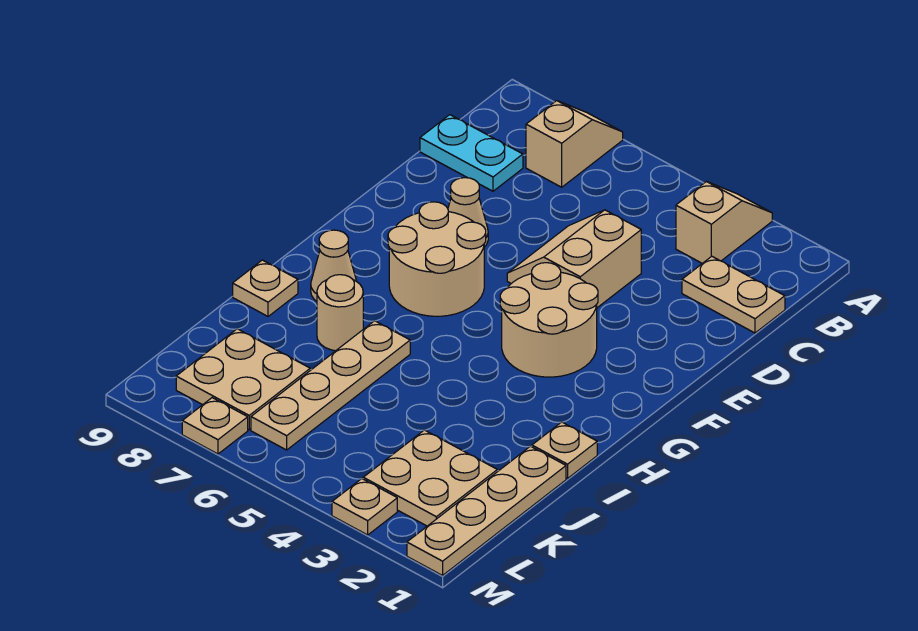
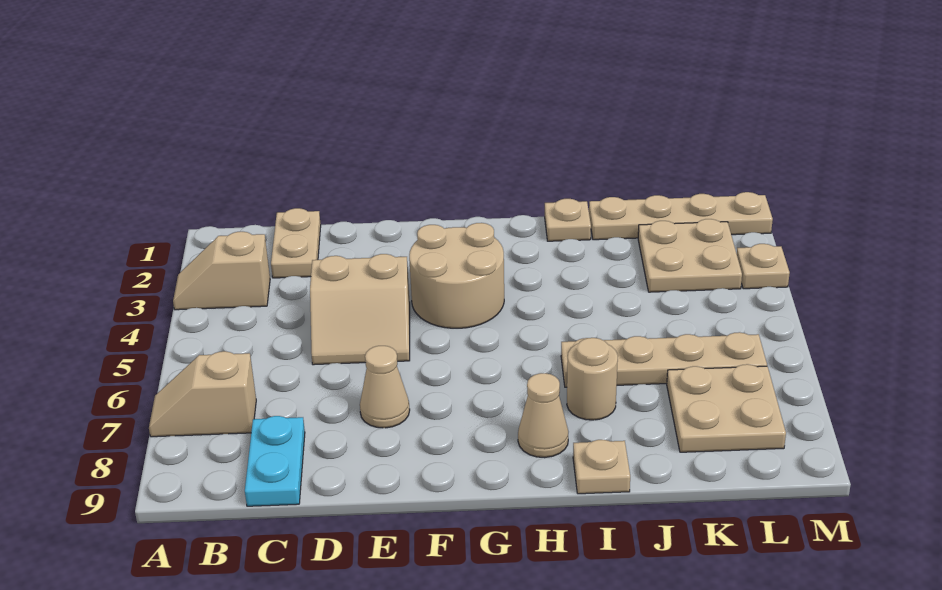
tan round brick F6:G7 level 1 -> none
tan plate M7 level 1 -> none

